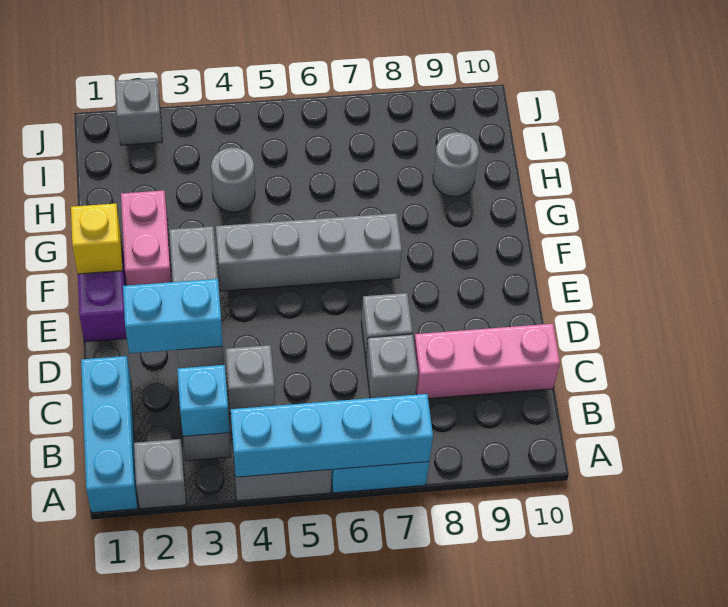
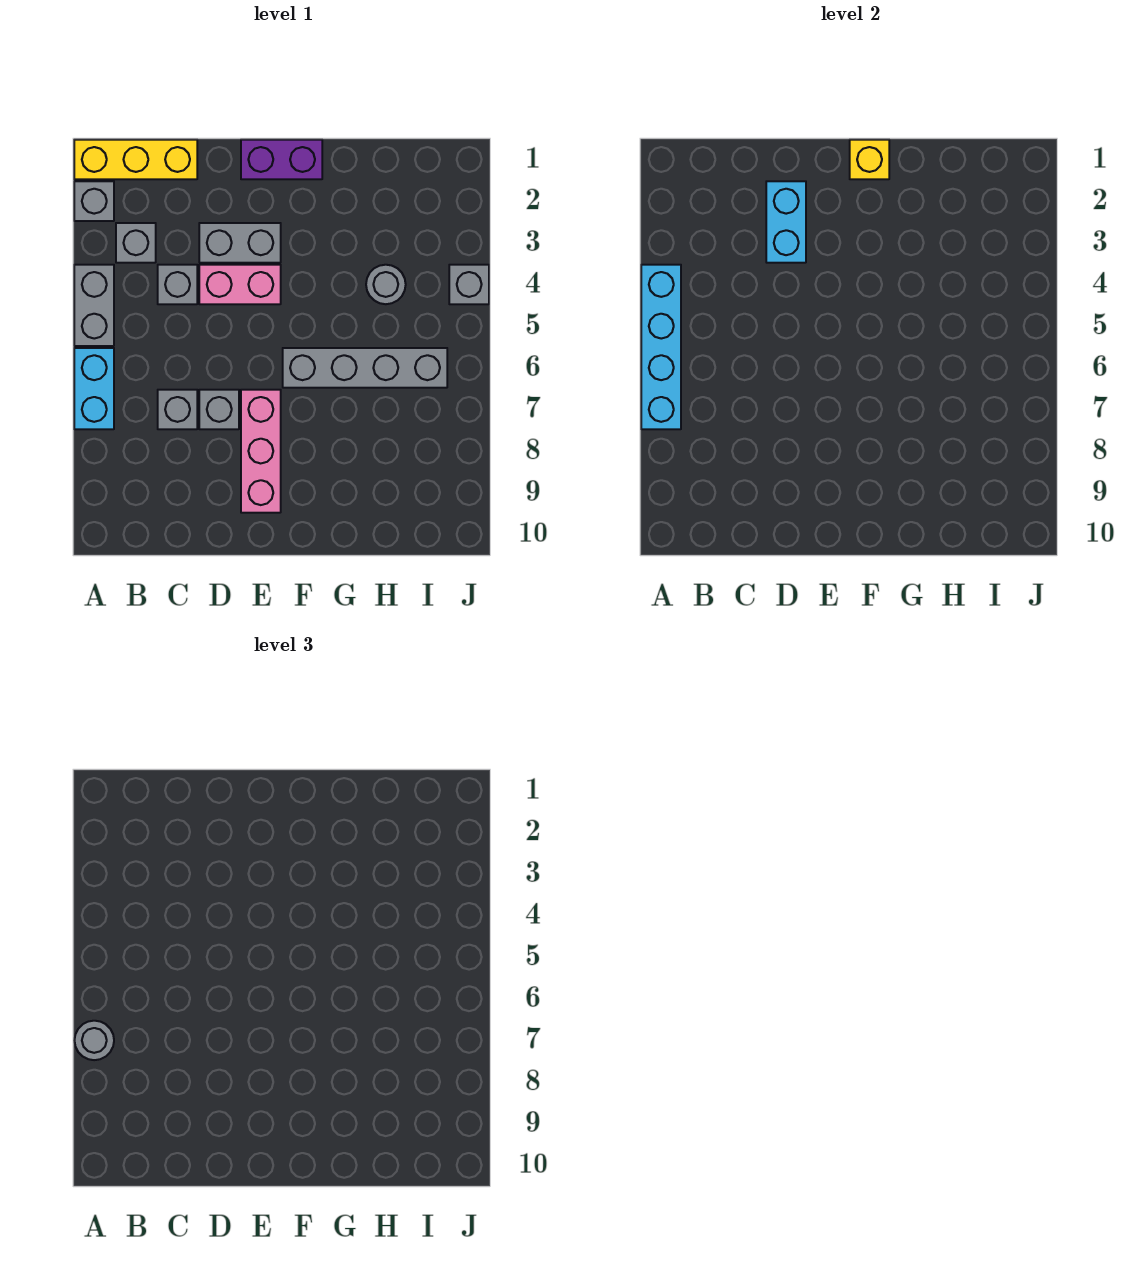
cyan brick A1:C1 level 1 -> yellow brick A1:C1 level 1
cyan brick B3 level 2 -> none
pink brick C8:C10 level 1 -> pink brick E7:E9 level 1
grey brick D3:F3 level 1 -> grey brick D3:E3 level 1
pink brick F2:G2 level 1 -> pink brick D4:E4 level 1
grey brick F4:F7 level 1 -> grey brick F6:I6 level 1
grey round brick H9 level 1 -> grey round brick A7 level 3
grey brick J2 level 1 -> grey brick J4 level 1

